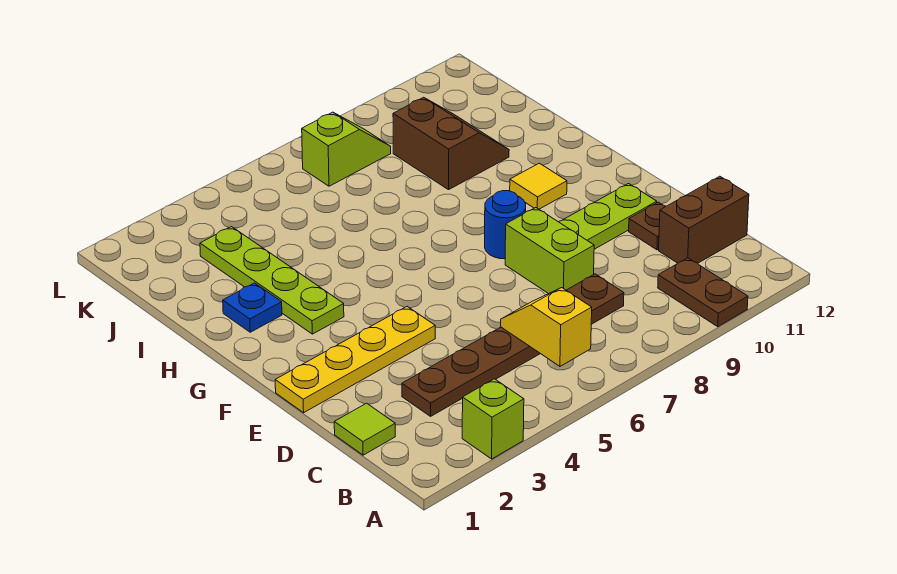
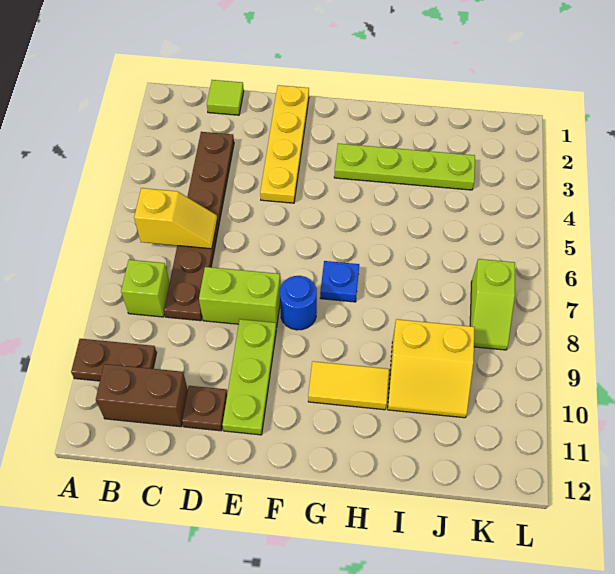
lime brick A3 level 1 -> lime brick B8 level 1
brown brick C11:C12 level 1 -> brown brick B11:C11 level 1
yellow tile G10 level 1 -> yellow tile G10:H10 level 1
blue plate H2 level 1 -> blue plate G7 level 1
brown slope I9:J10 level 1 top 9 -> yellow slope I9:J10 level 1 top 9

